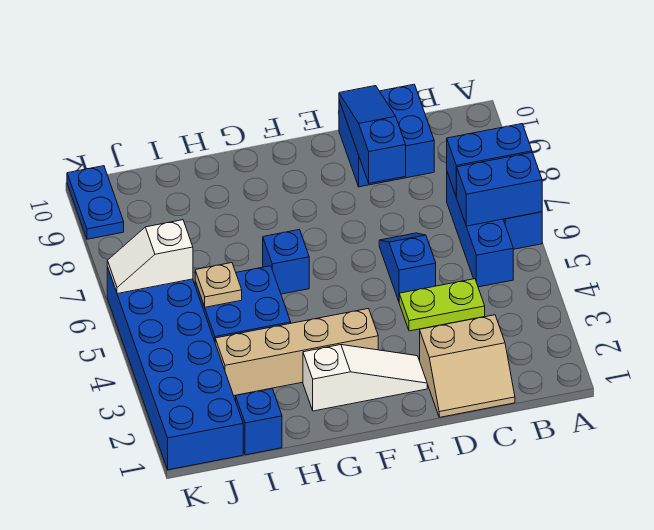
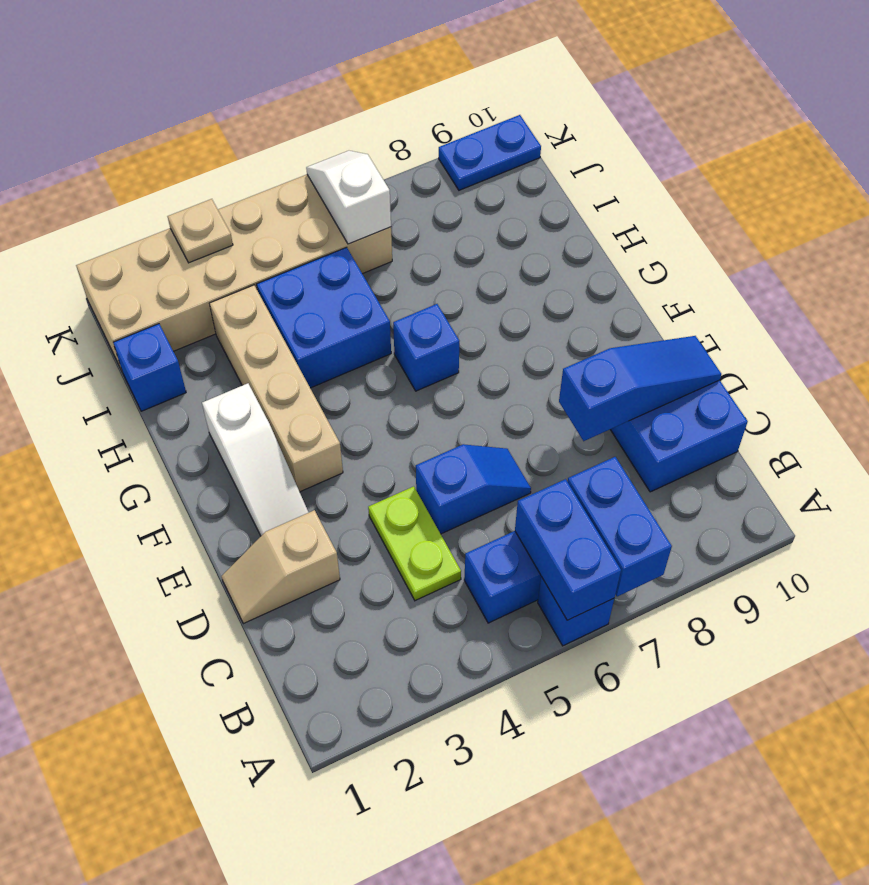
tan slope C1:D2 level 1 top 2 -> tan slope D1:D2 level 1 top 2
tan plate I5 level 2 -> tan plate K3 level 2
blue brick J1:K6 level 1 -> tan brick J1:K6 level 1

